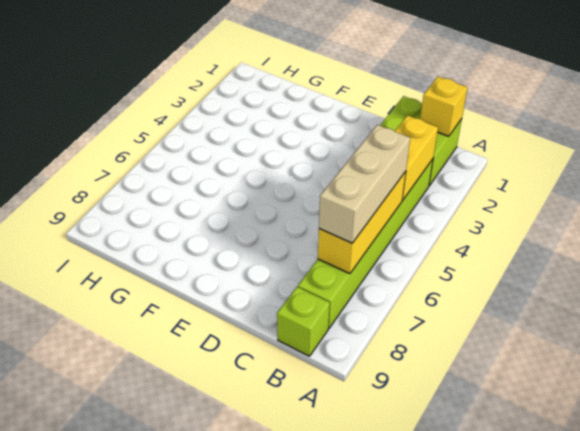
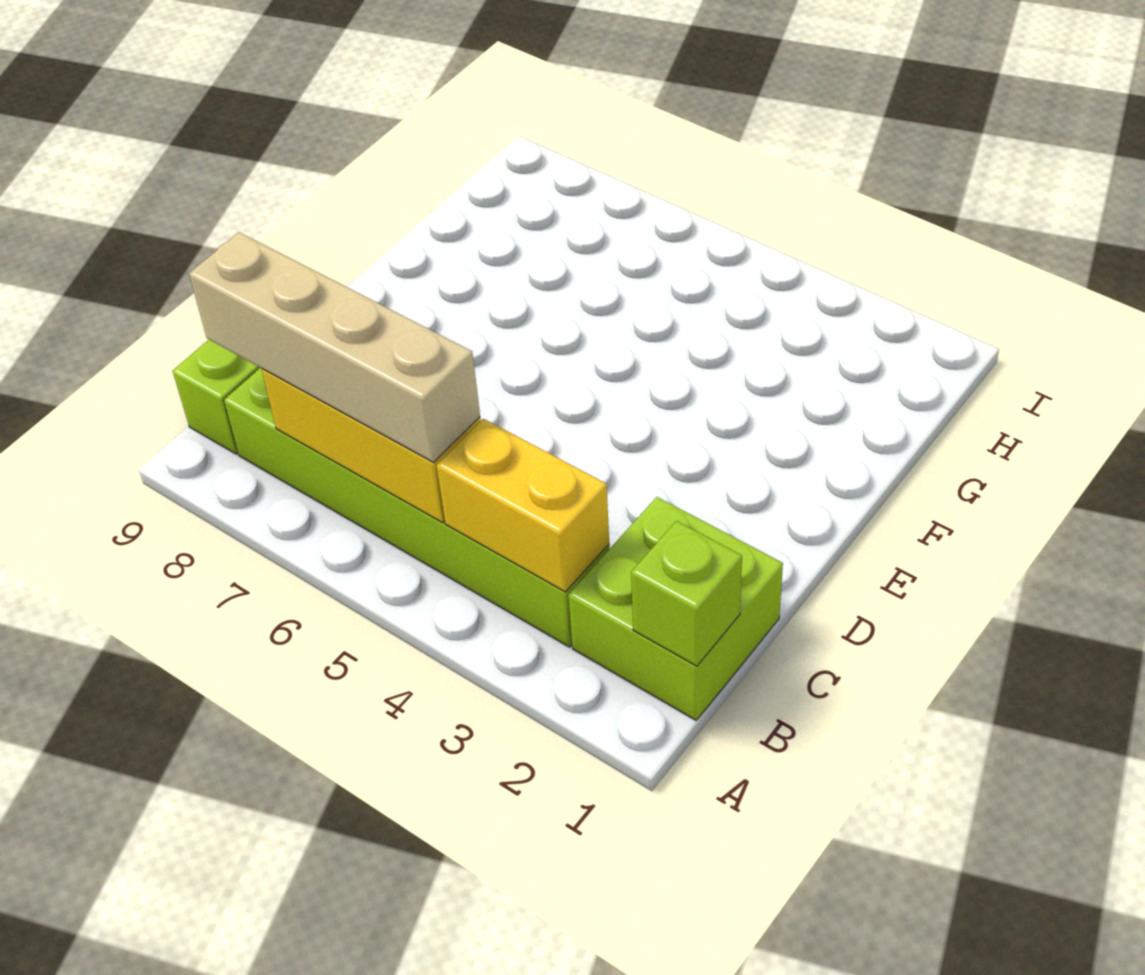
yellow brick B1 level 2 -> lime brick B1 level 2
tan brick B5:B7 level 3 -> tan brick B5:B8 level 3

